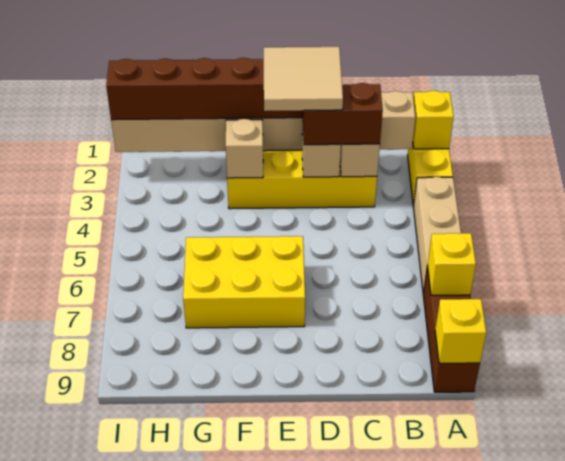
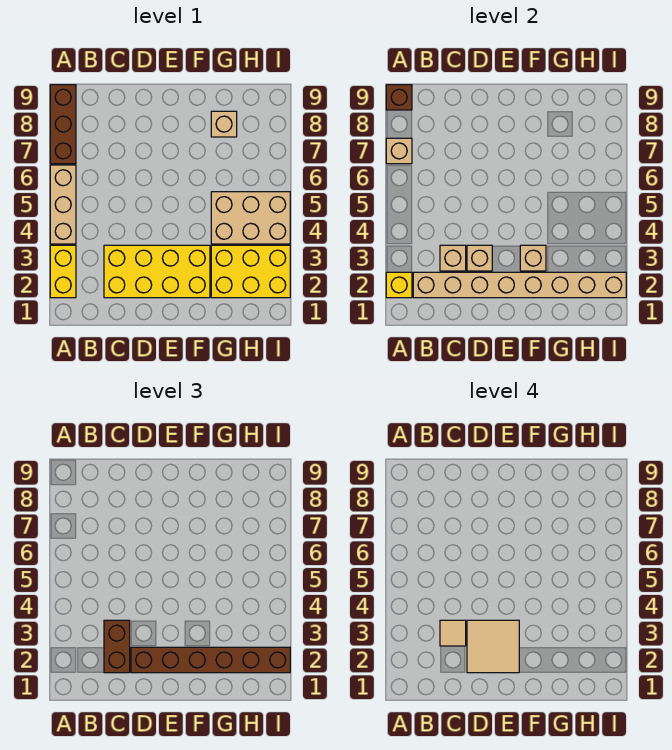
yellow brick A7 level 2 -> tan brick A7 level 2
yellow brick A9 level 2 -> brown brick A9 level 2
brown brick C3:D3 level 3 -> brown brick C2:C3 level 3
none -> tan tile C3 level 4
yellow brick E6:G7 level 1 -> yellow brick G2:I3 level 1
none -> tan brick G4:I5 level 1
none -> tan brick G8 level 1

